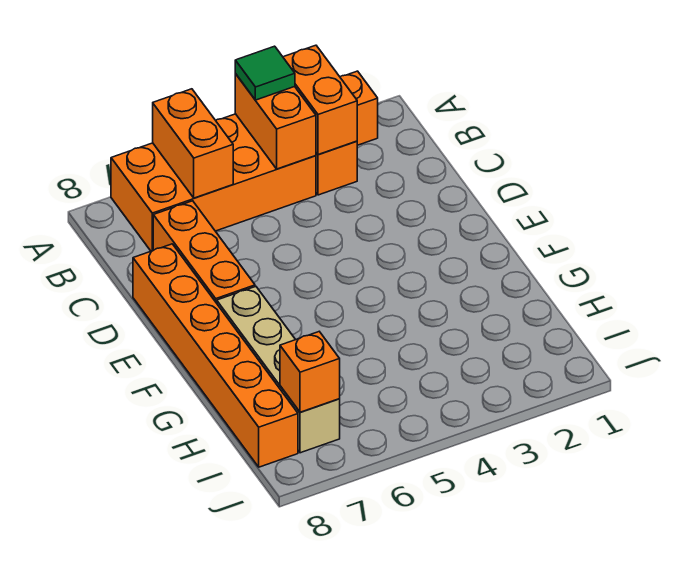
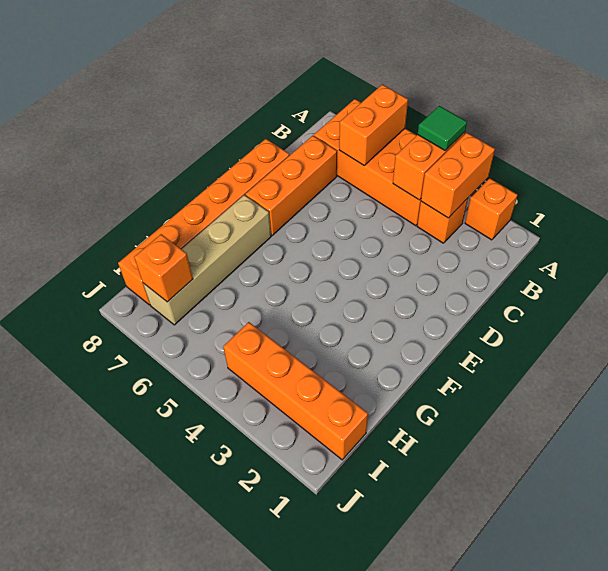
none -> orange brick I1:I4 level 1

